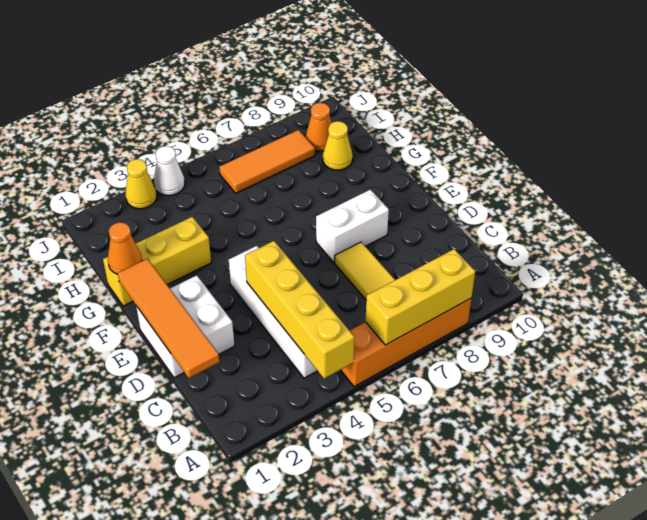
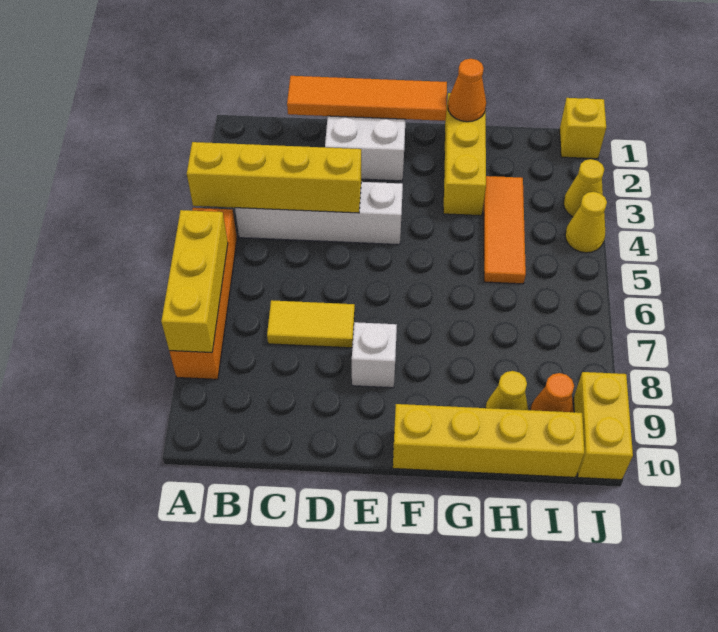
white brick E7:E8 level 1 -> white brick E8 level 1
none -> yellow brick F10:I10 level 1
orange tile I6:I8 level 1 -> orange tile H3:H5 level 1
none -> yellow brick J1 level 1
white cone J4 level 1 -> yellow cone J4 level 1
none -> yellow brick J9:J10 level 1

